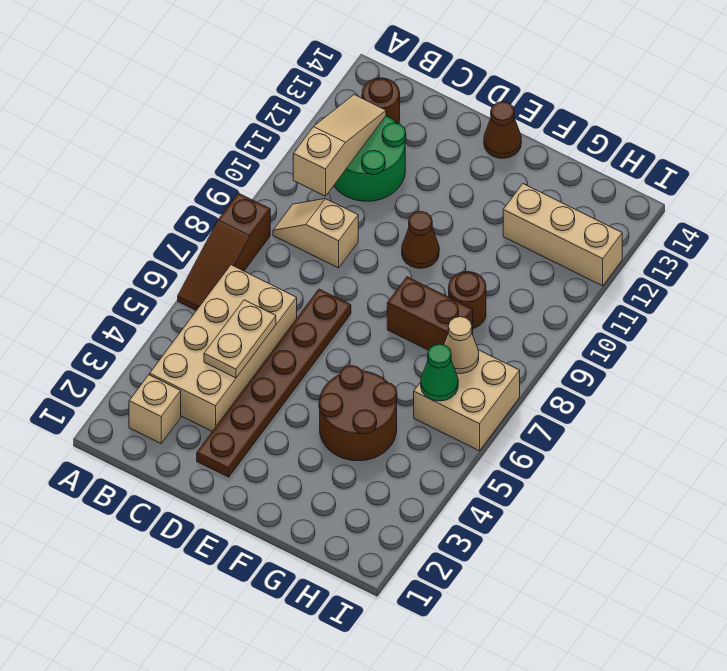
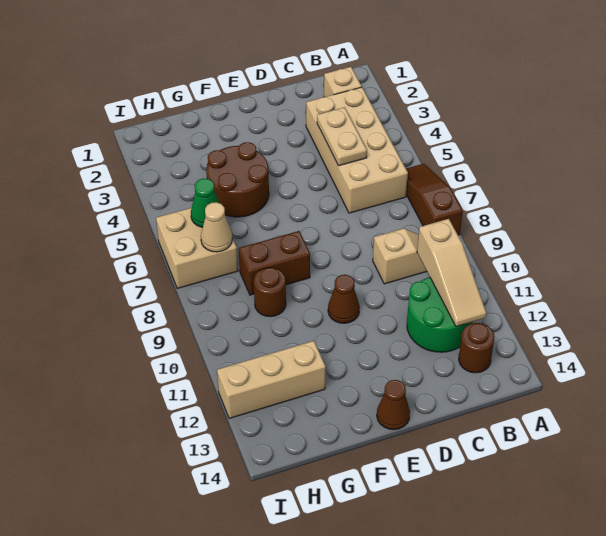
brown plate D2:D7 level 1 -> none

